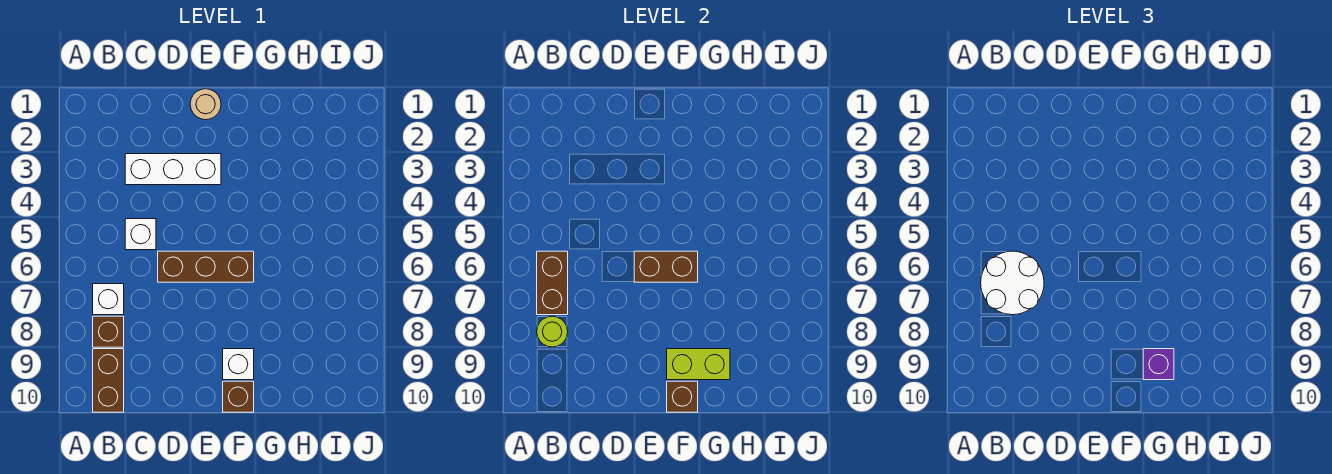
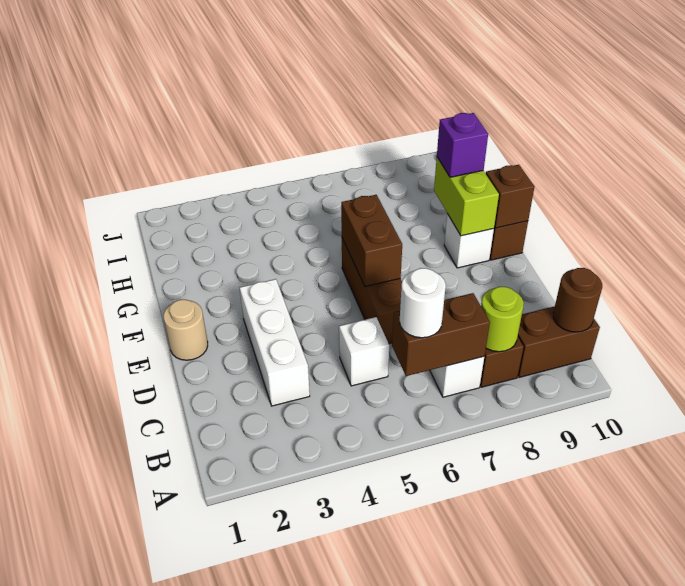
white round brick B6:C7 level 3 -> white round brick B6 level 3
none -> brown round brick B10 level 2

